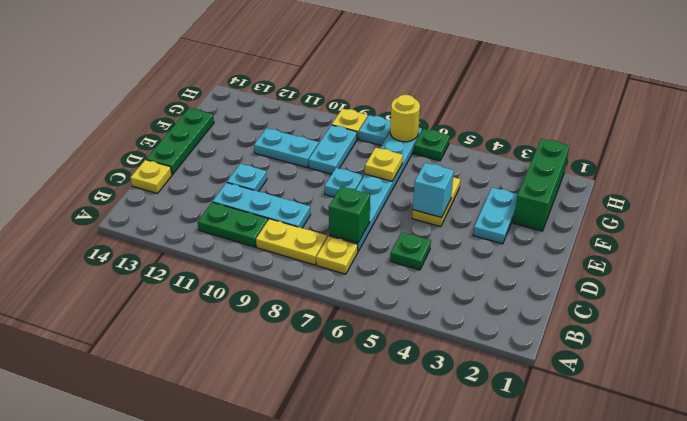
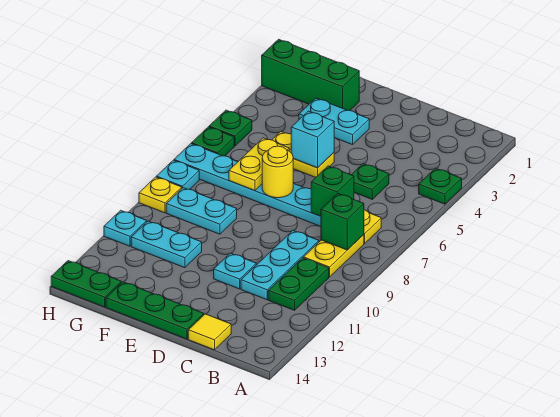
none -> green plate A4 level 1
none -> green brick B8 level 2
yellow plate C14 level 1 -> yellow tile C14 level 1
cyan plate E8 level 1 -> cyan plate H11 level 1
yellow plate F7 level 2 -> yellow plate F6:F7 level 2
cyan plate F10:F11 level 1 -> cyan plate F11:G11 level 1
none -> green plate G14:H14 level 1
none -> green plate H5 level 1
yellow round brick H7 level 2 -> yellow round brick E7 level 2

